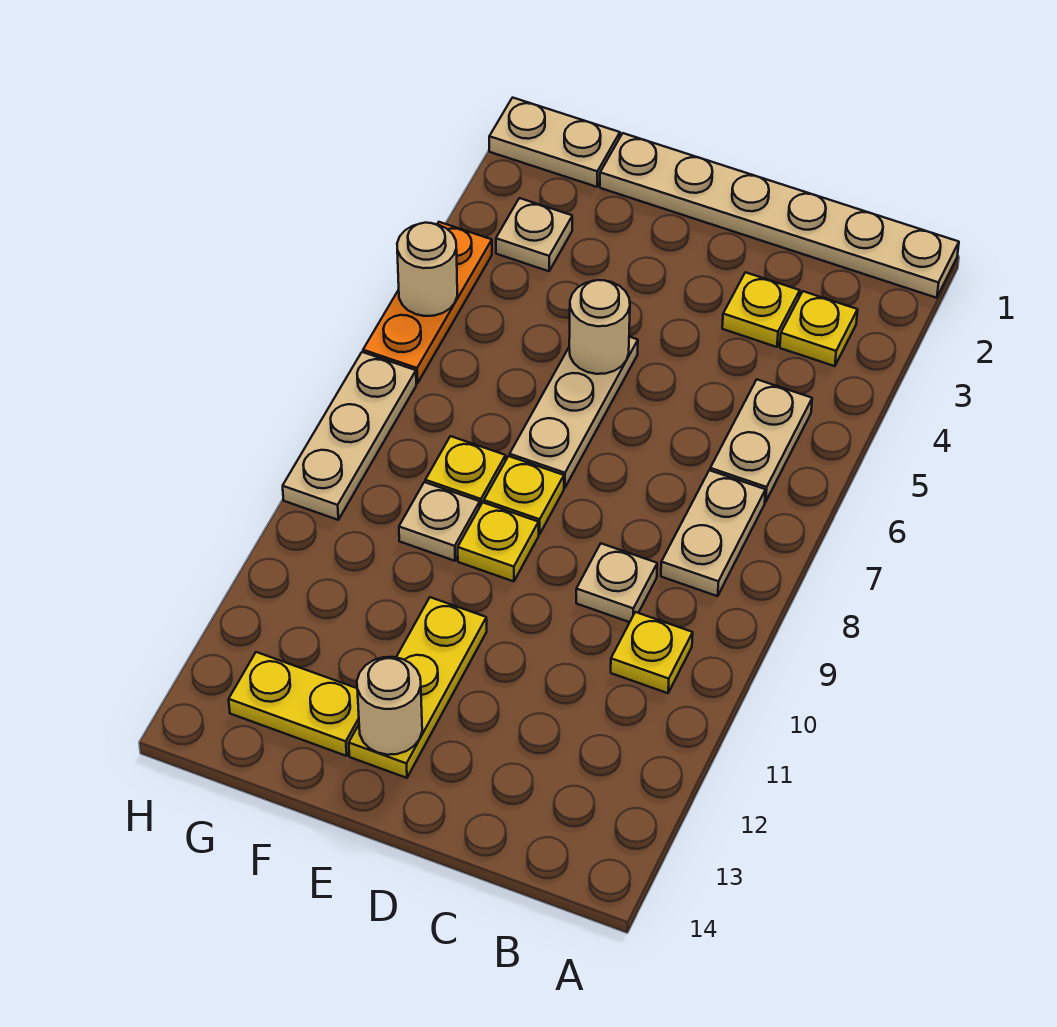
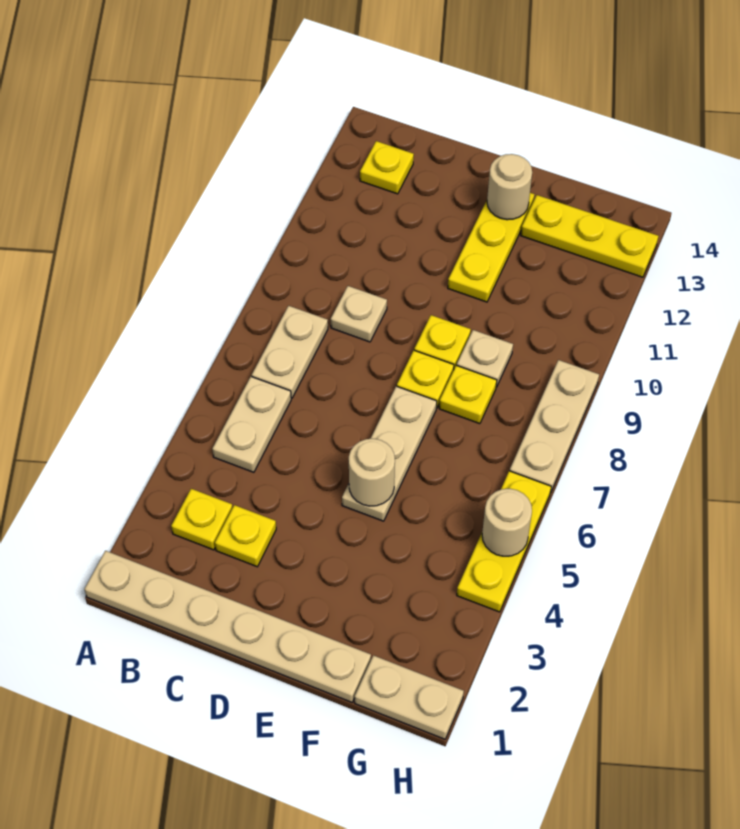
yellow plate B10 level 1 -> yellow plate B13 level 1
yellow plate F13:G13 level 1 -> yellow plate F13:H13 level 1
tan plate G3 level 1 -> none
orange plate H4:H6 level 1 -> yellow plate H4:H6 level 1

